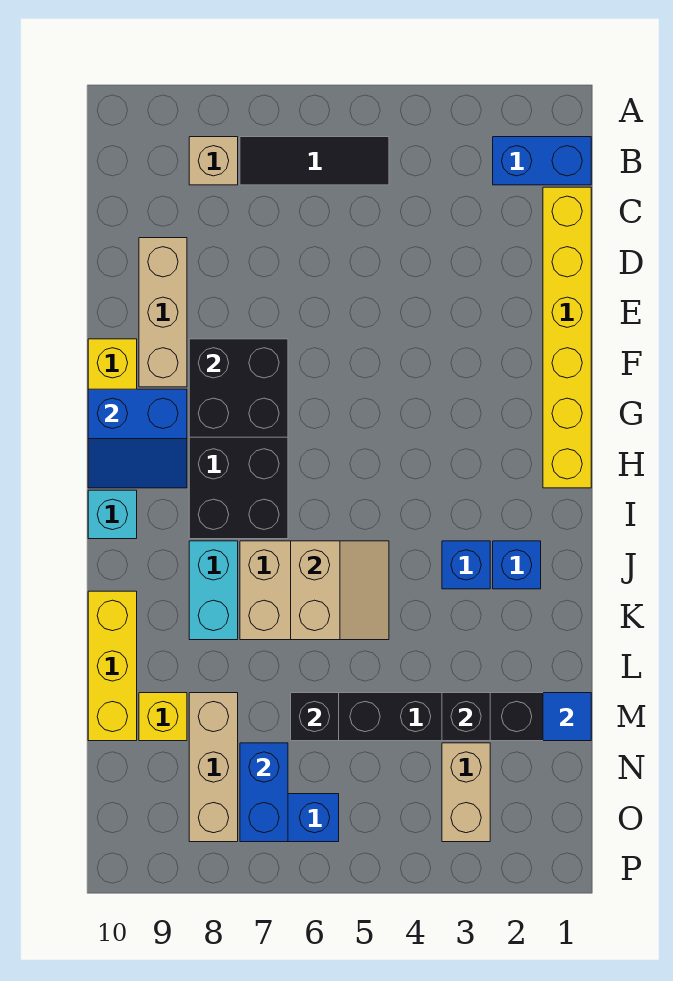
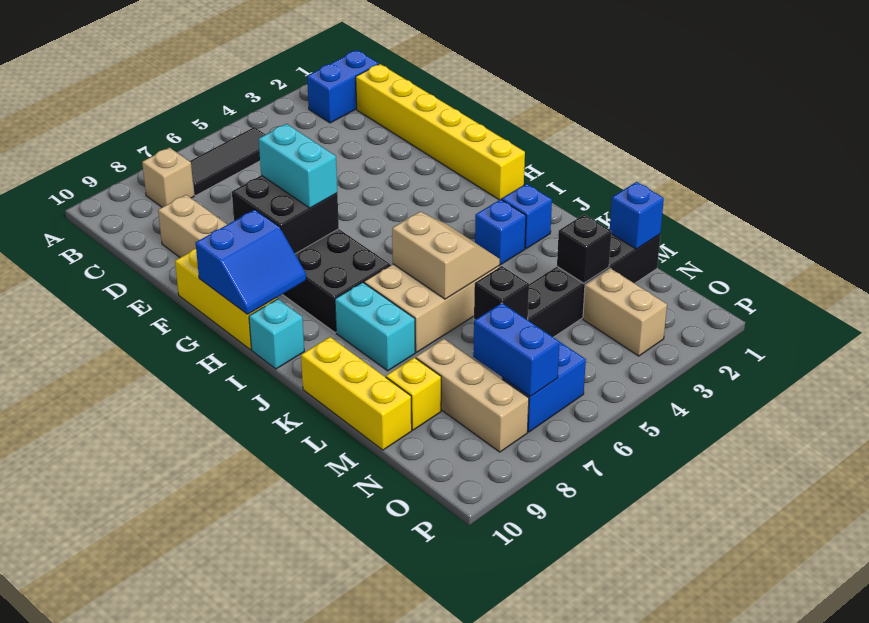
none -> cyan brick F7:G7 level 3
blue tile M1 level 2 -> blue brick M1 level 2

